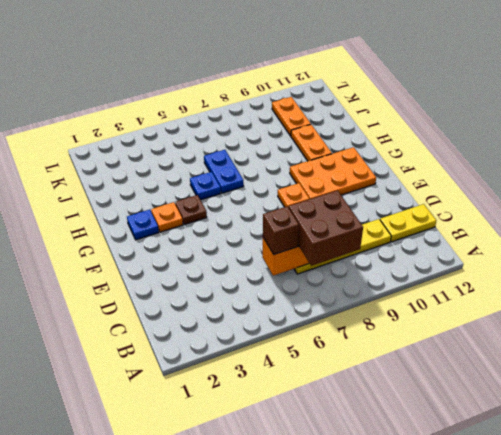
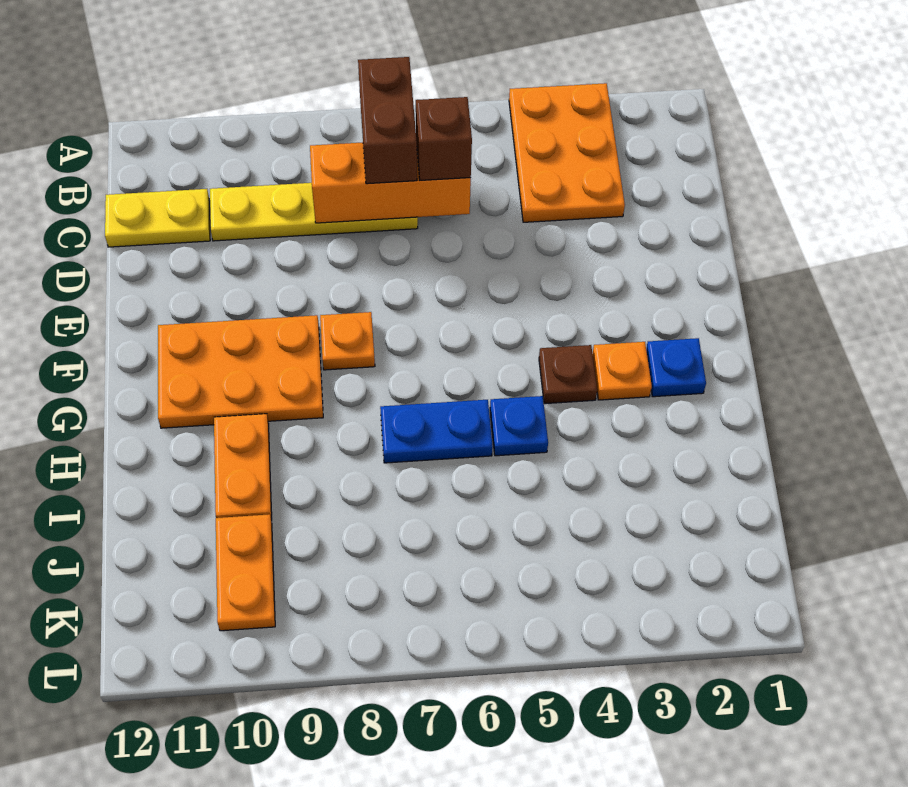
none -> orange plate A3:C4 level 1
brown brick B7:C8 level 3 -> brown brick B7:C7 level 3
blue plate H6:I6 level 1 -> blue plate H6:H7 level 1

